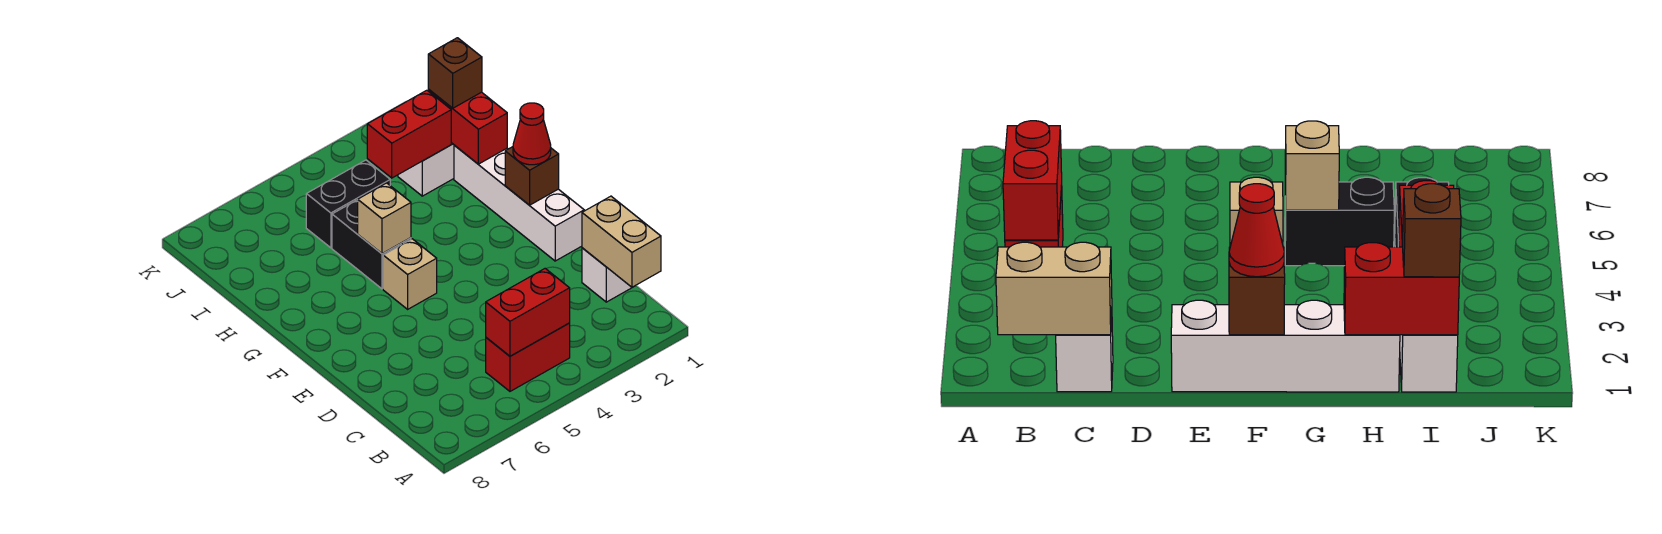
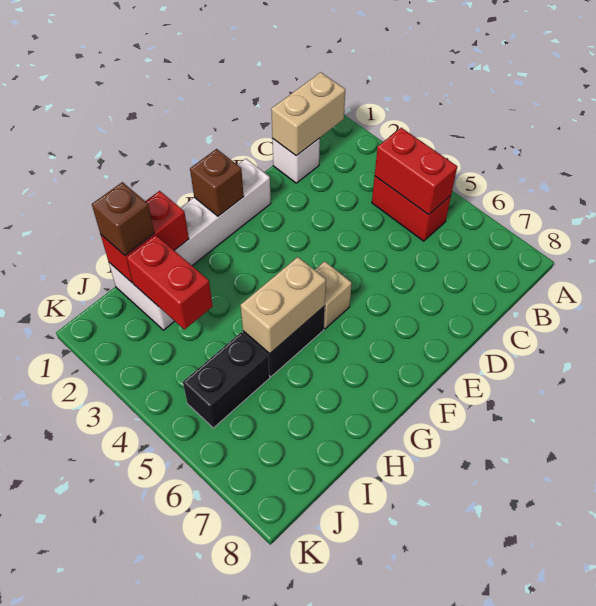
red cone F1 level 3 -> none
tan brick G5 level 2 -> tan brick G5:H5 level 2
black brick I4:I5 level 1 -> black brick I5:J5 level 1

